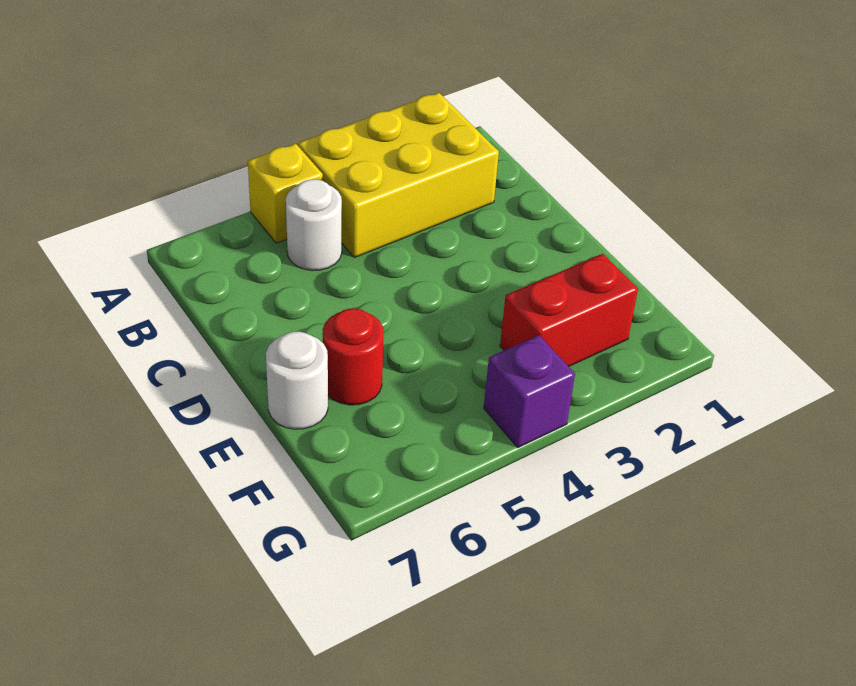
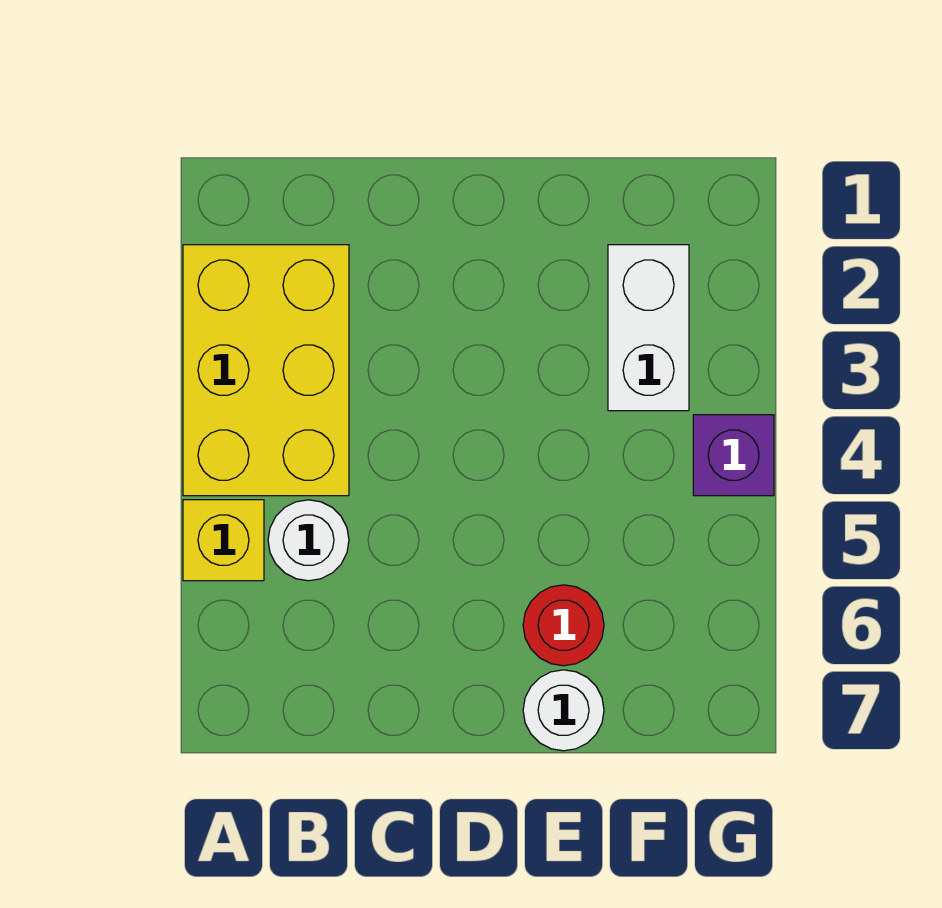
red brick F2:F3 level 1 -> white brick F2:F3 level 1

